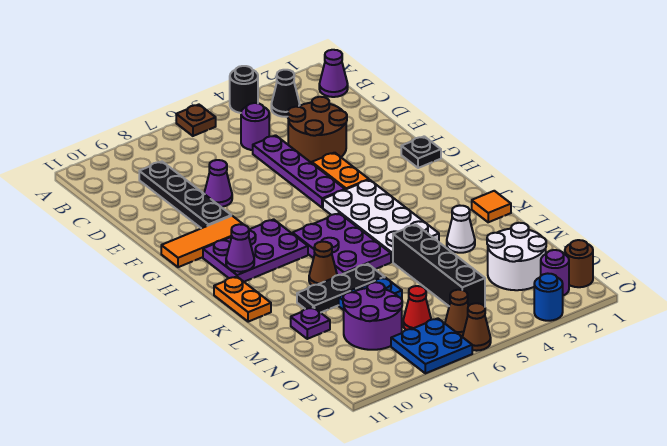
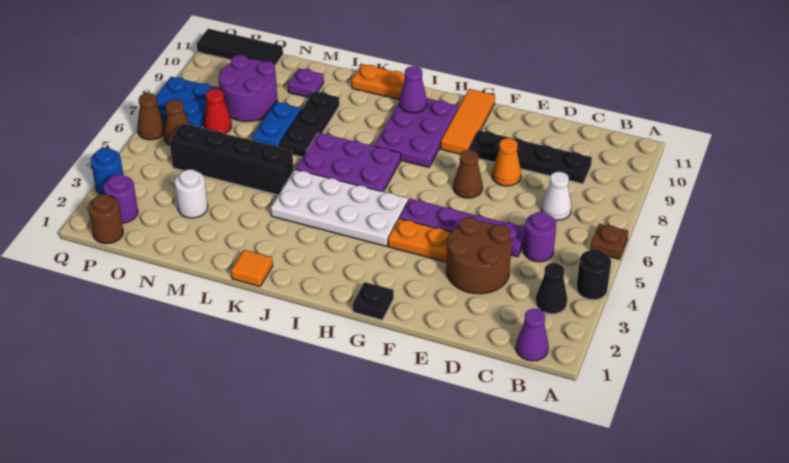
purple cone E8 level 1 -> orange cone E8 level 1
brown cone K8 level 1 -> brown cone F7 level 1
white cone L3 level 1 -> white cone C7 level 1
white round brick N2:O3 level 1 -> white round brick N3 level 1
none -> black tile O11:Q11 level 1

